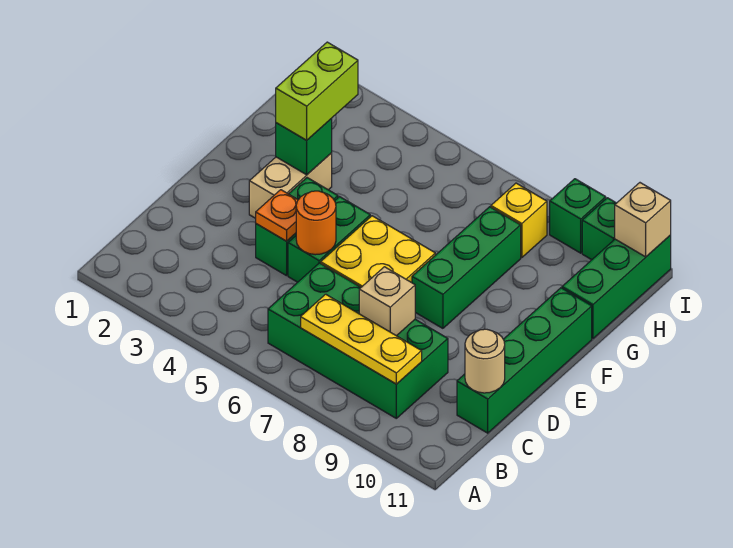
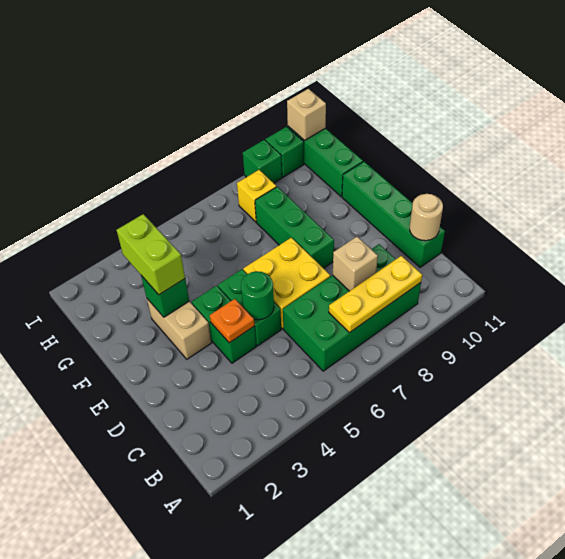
orange round brick D5 level 2 -> green round brick D5 level 2

